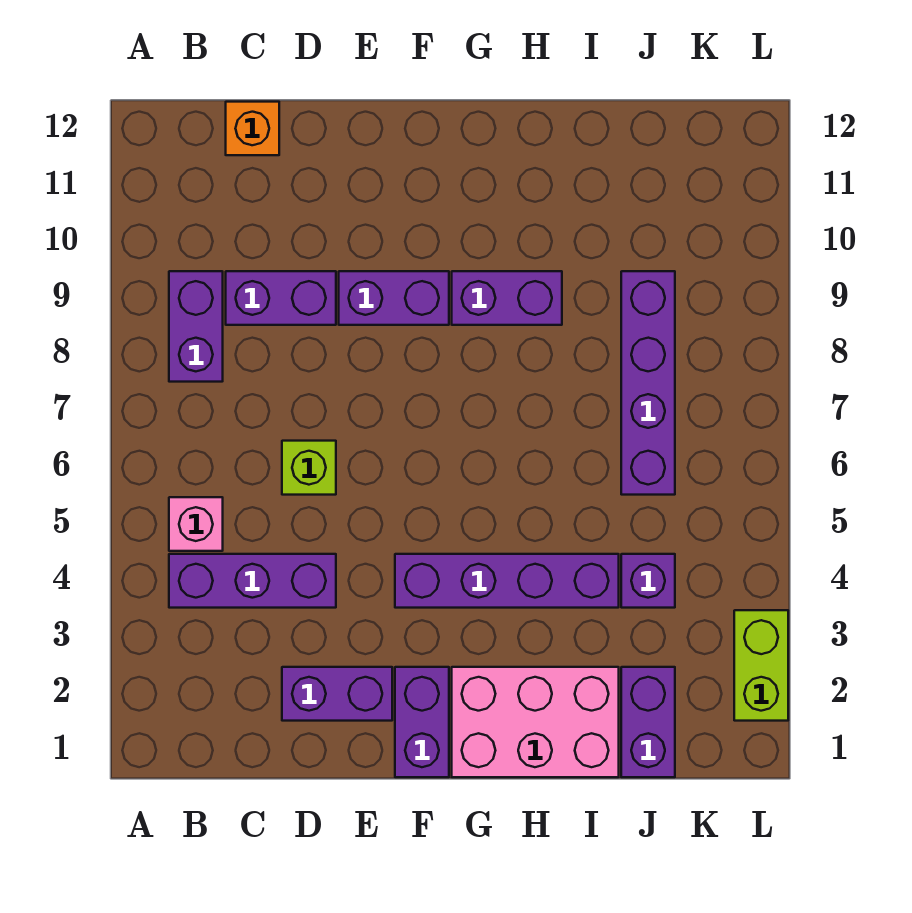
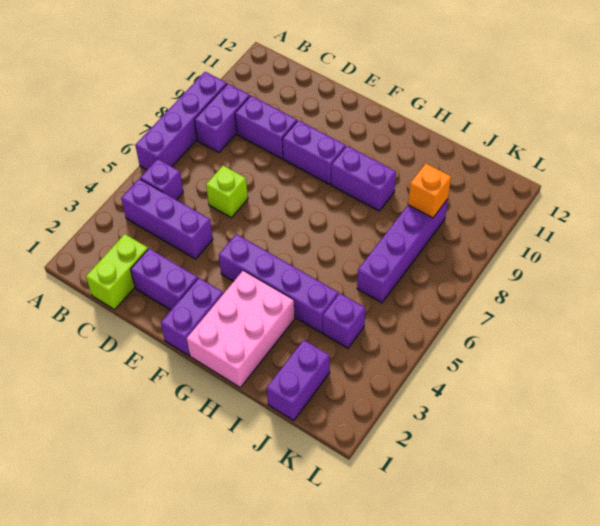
none -> purple brick A6:A9 level 1
pink brick B5 level 1 -> purple brick B5 level 1
orange brick C12 level 1 -> orange brick J9 level 2
pink brick G1:I2 level 1 -> pink brick G1:H3 level 1
lime brick L2:L3 level 1 -> lime brick C1:C2 level 1

